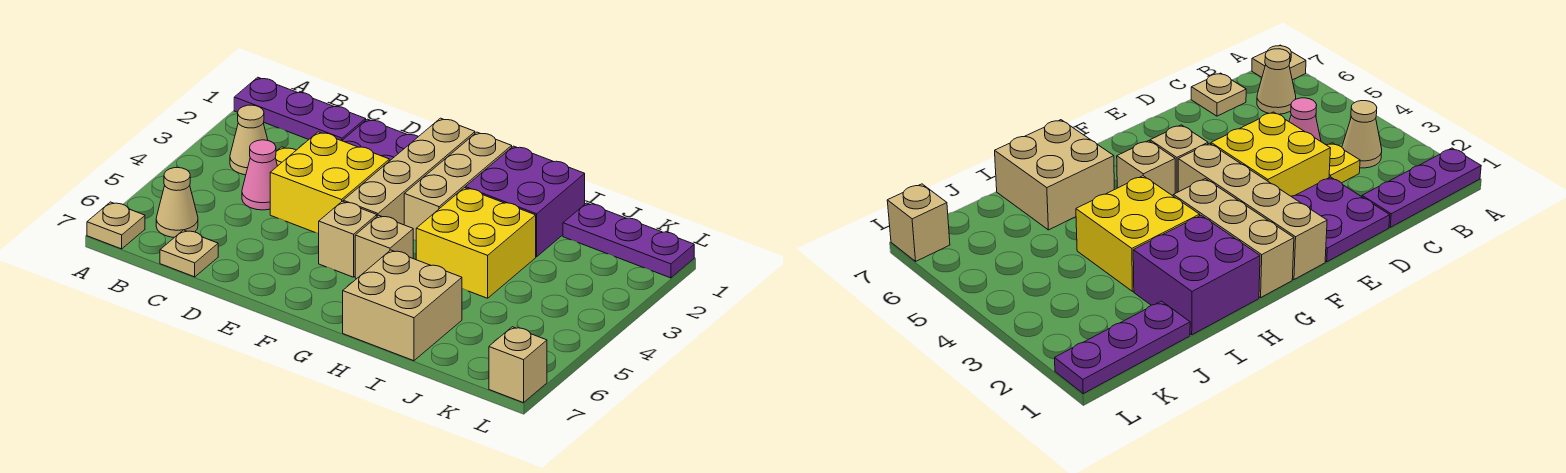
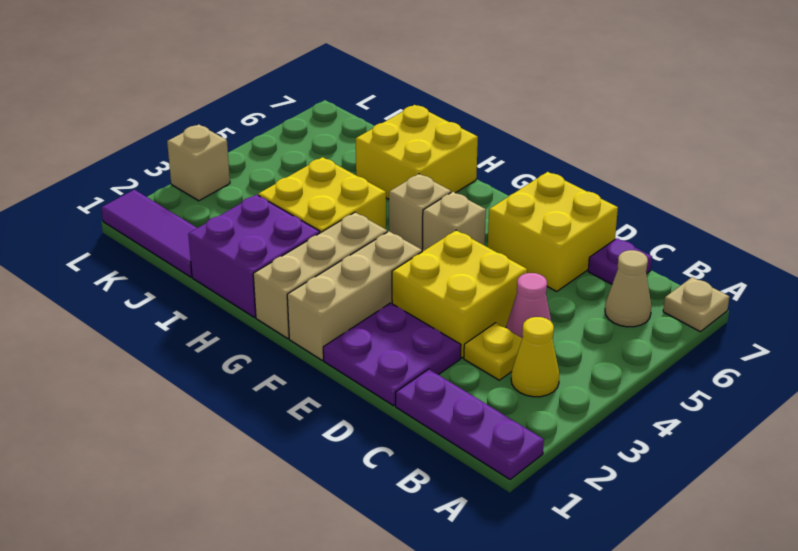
tan cone B3 level 1 -> yellow cone B3 level 1
tan plate C7 level 1 -> purple plate C7 level 1
none -> yellow brick D6:E7 level 1
tan brick F1:F4 level 1 -> tan brick F1:F3 level 1
tan brick H6:I7 level 1 -> yellow brick H6:I7 level 1
purple plate J1:L1 level 1 -> purple tile J1:L1 level 1
tan brick L7 level 1 -> tan brick L3 level 1

